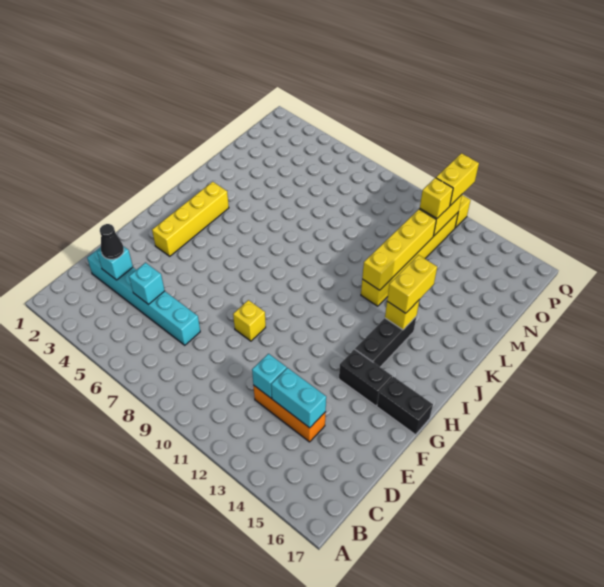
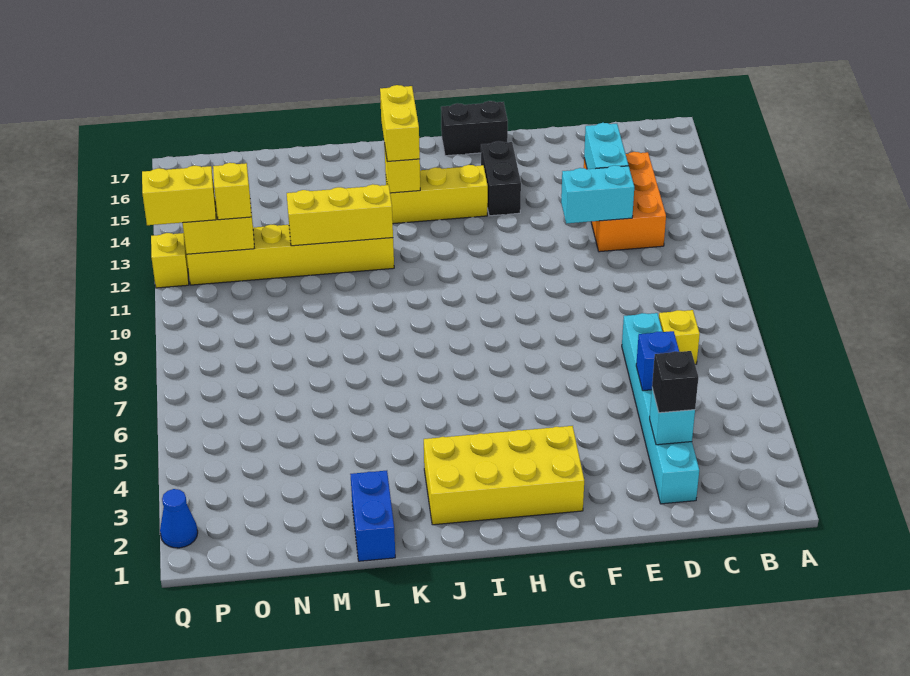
black cone D3 level 3 -> black brick D3 level 3
cyan brick D5 level 2 -> blue brick D5 level 2
orange brick D12:D14 level 1 -> orange brick C12:D14 level 1
cyan brick D12 level 2 -> cyan brick D12:E12 level 2
yellow brick F9 level 1 -> yellow brick C7 level 1
yellow brick G3:J3 level 1 -> yellow brick G2:J3 level 1
black brick G16:G17 level 1 -> black brick G17:H17 level 1
black brick H14:J14 level 1 -> yellow brick H14:J14 level 1
yellow brick J14:K14 level 3 -> yellow brick J14:J15 level 3
yellow brick K12:N12 level 2 -> yellow brick K12:M12 level 2
none -> blue brick L1:L2 level 1
none -> blue cone Q2 level 1

